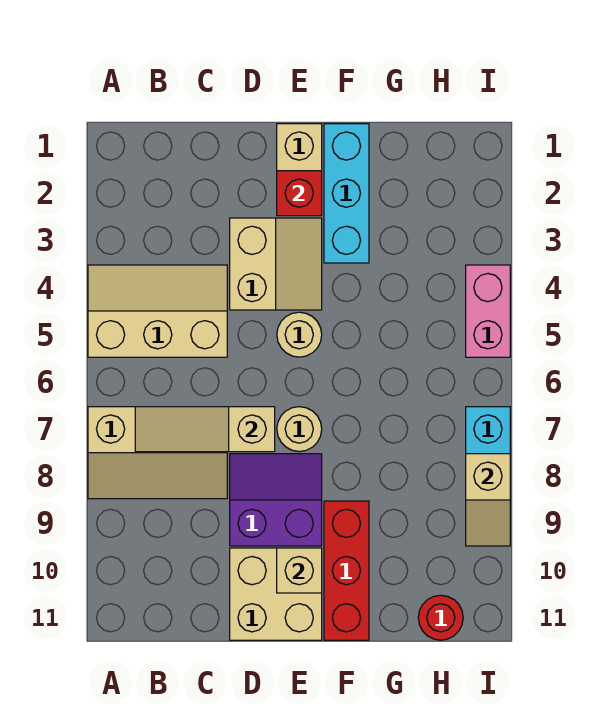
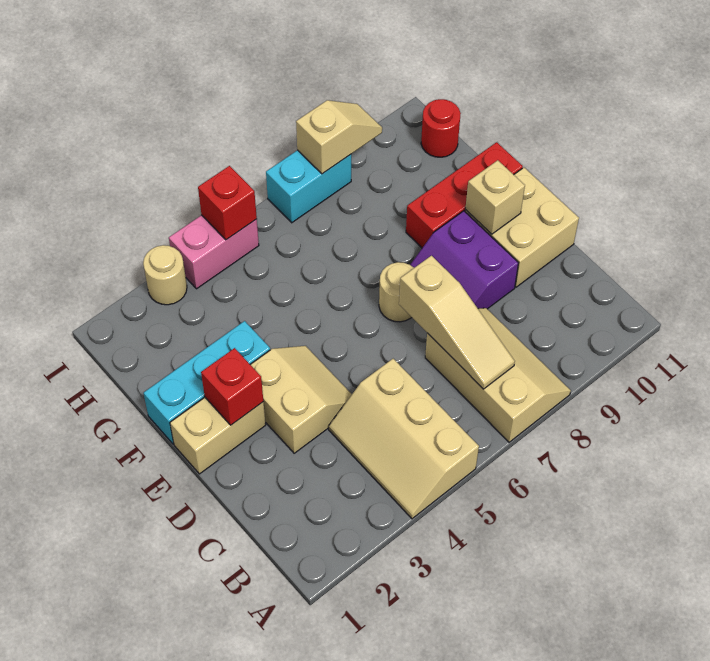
tan slope D3:E4 level 1 top D -> tan slope D3:E4 level 1 top 3
tan round brick E5 level 1 -> tan round brick I3 level 1
none -> red brick I5 level 2

